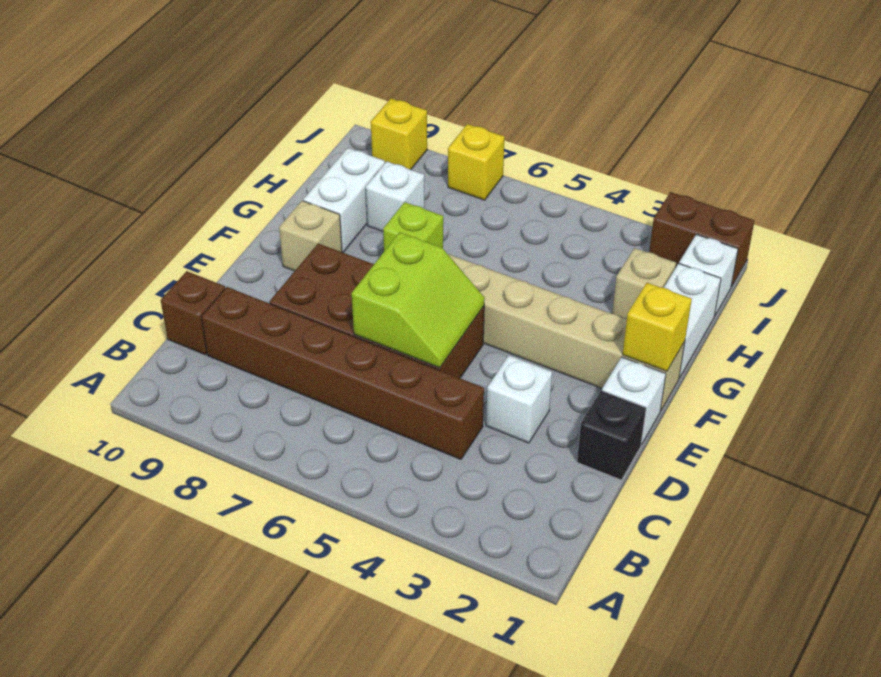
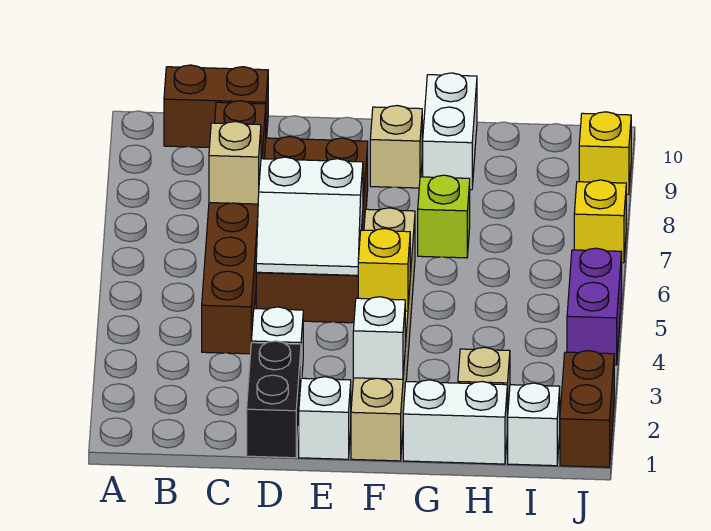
none -> tan brick C7 level 2
brown brick C10 level 1 -> brown brick B10:C10 level 1
black brick D1 level 1 -> black brick D1:D2 level 1
lime slope D5:E6 level 2 top 6 -> white slope D5:E6 level 2 top 6
yellow brick F1 level 2 -> yellow brick F4 level 2
white brick G9:H9 level 1 -> white brick G9:G10 level 1
white brick H8 level 1 -> white brick F2 level 2
none -> purple brick J4:J5 level 1

